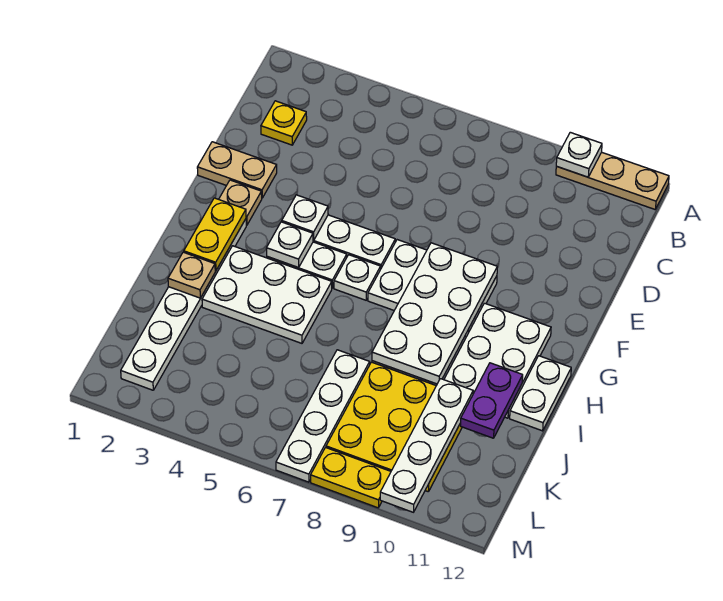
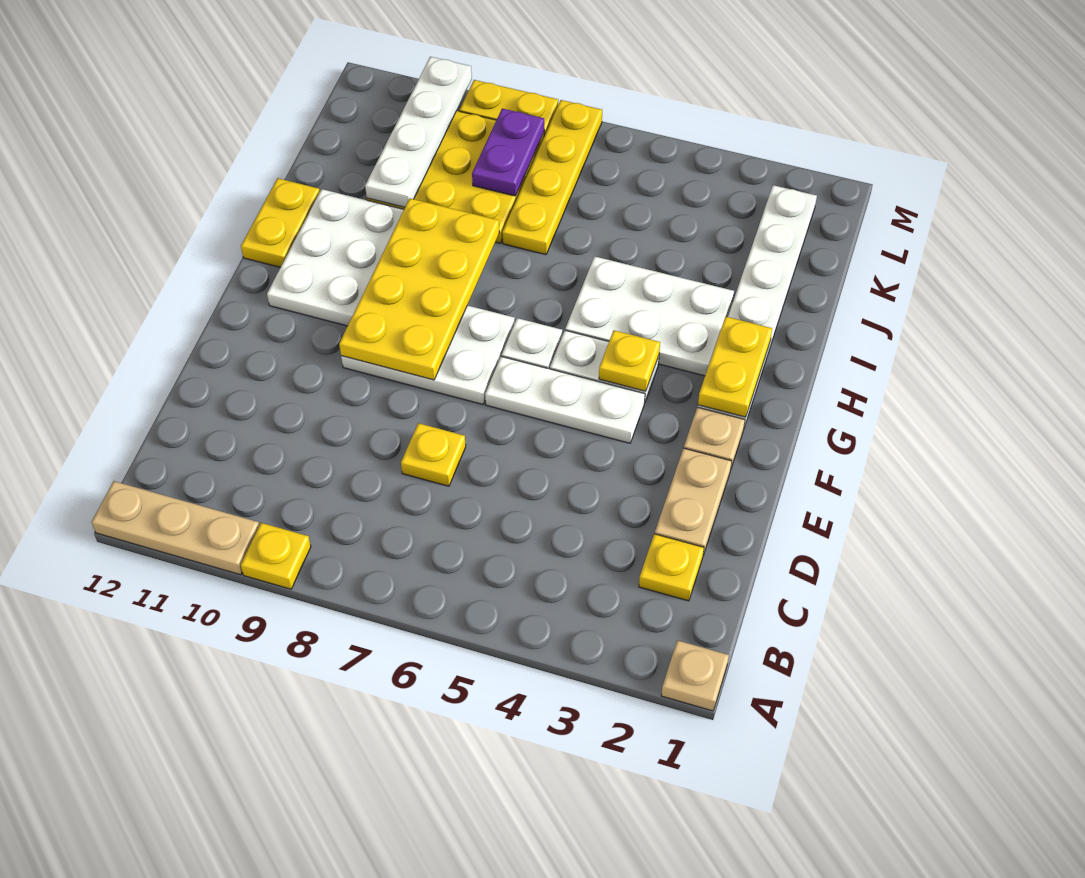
none -> yellow plate A9 level 1
white plate A10 level 2 -> none
none -> yellow plate D7 level 1
tan plate E1:E2 level 1 -> tan plate D2:E2 level 1
white plate F4 level 2 -> none
white plate F8:I9 level 2 -> yellow plate F8:I9 level 2
white plate G4 level 2 -> yellow plate G4 level 2
white plate H12:I12 level 1 -> yellow plate H12:I12 level 1
tan plate I2 level 2 -> tan plate A1 level 1
purple plate I11:J11 level 2 -> purple plate K8:L8 level 2
white plate J7:M7 level 1 -> yellow plate J7:M7 level 1

